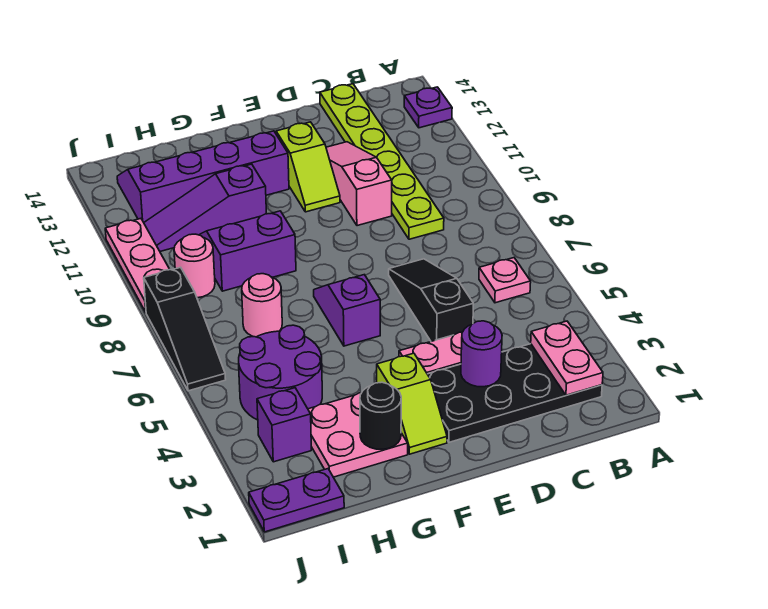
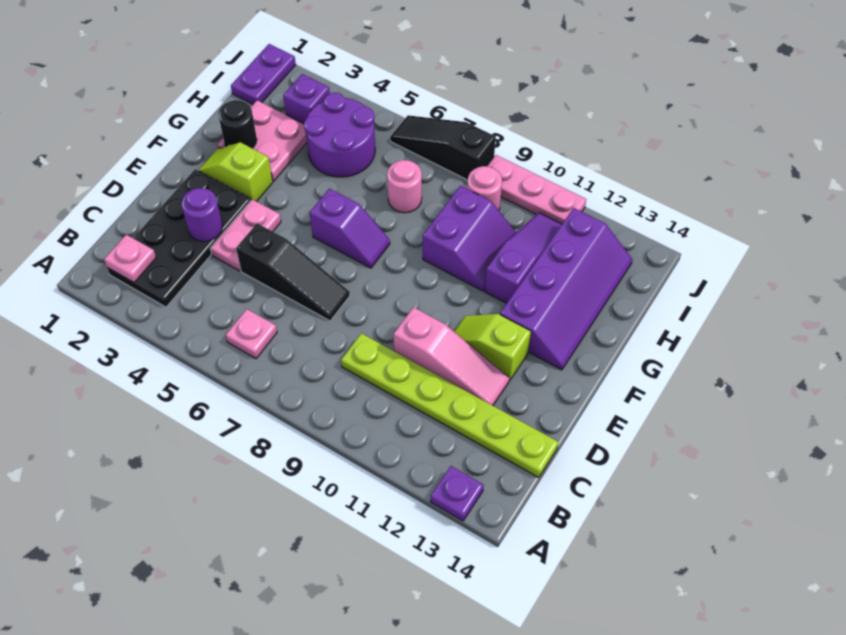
pink plate B2:B3 level 2 -> pink plate B2 level 2

